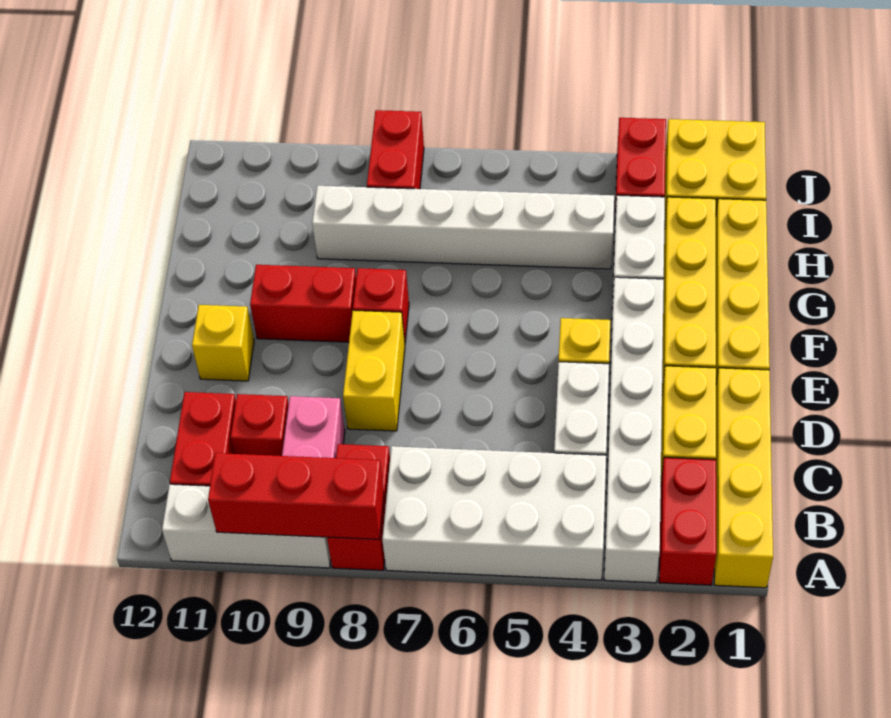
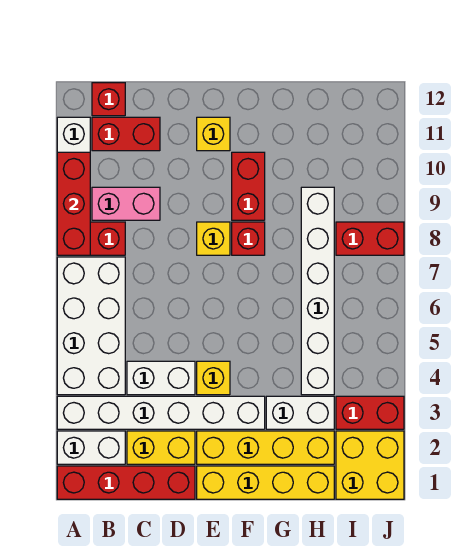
yellow brick A1:D1 level 1 -> red brick A1:D1 level 1
red brick A2:B2 level 1 -> white brick A2:B2 level 1
red brick C10 level 1 -> red brick B12 level 1
yellow brick D8:E8 level 1 -> yellow brick E8 level 1

